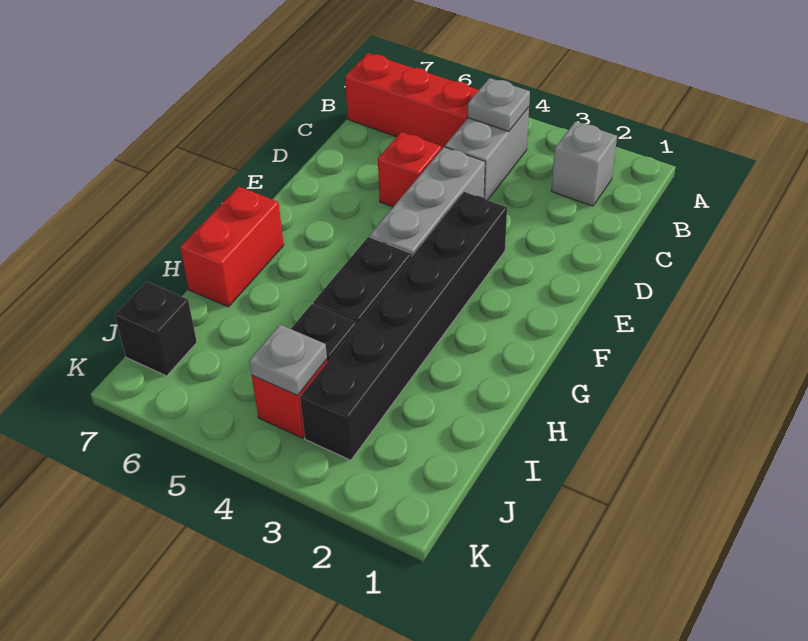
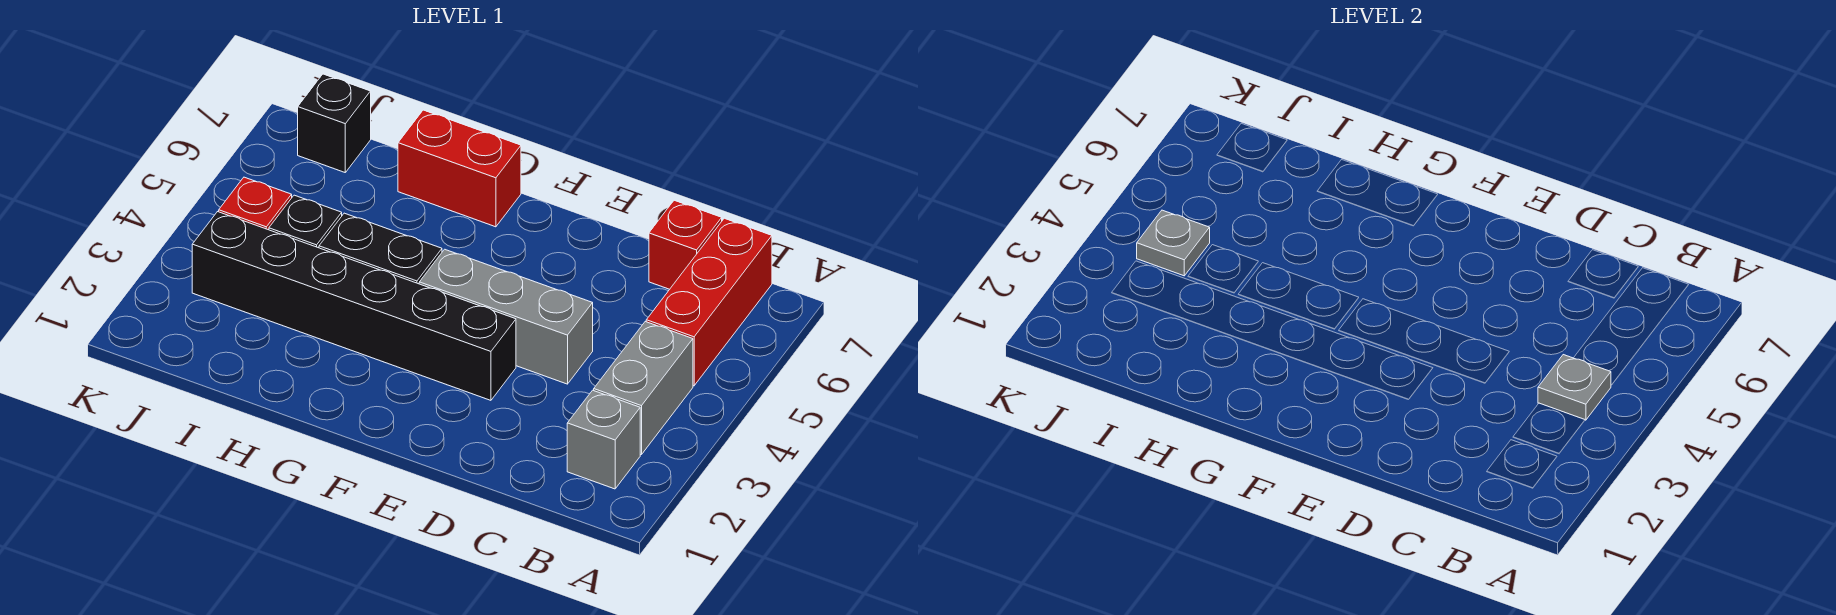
grey brick B4:C4 level 1 -> grey brick B3:B4 level 1
red brick D5 level 1 -> red brick C7 level 1

